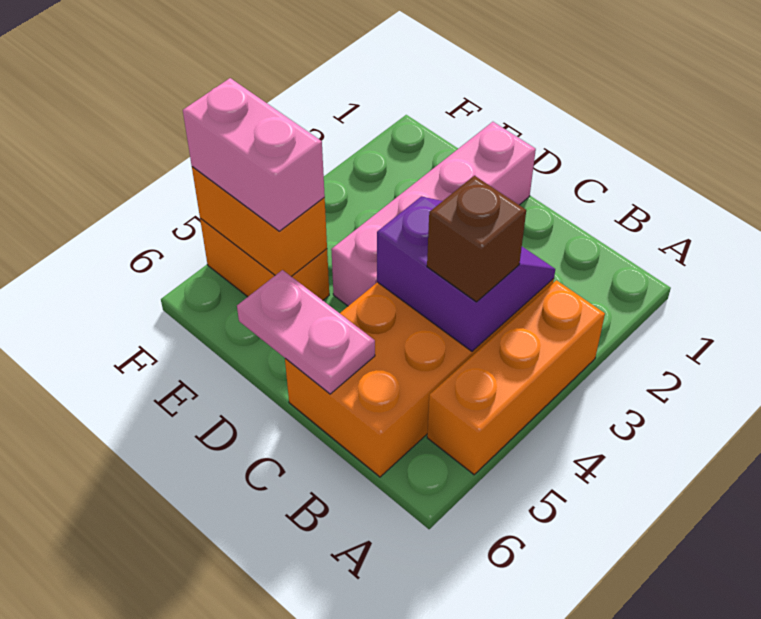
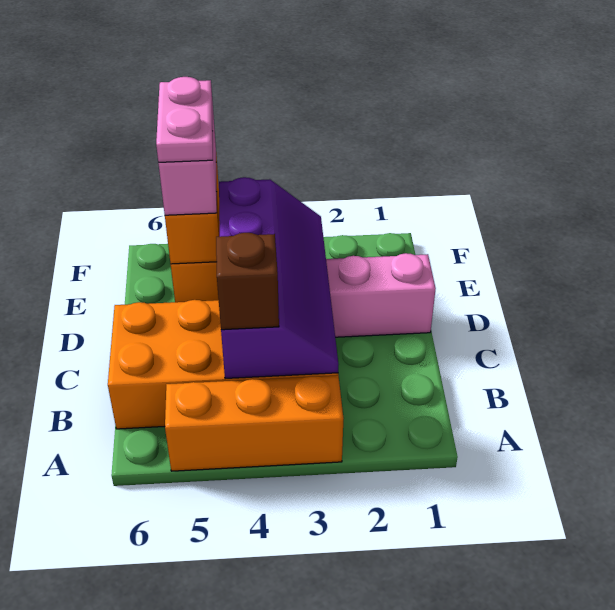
purple slope B3:C4 level 2 top 4 -> purple slope B3:E4 level 2 top 4
pink plate C6:D6 level 2 -> pink plate E5:F5 level 4

